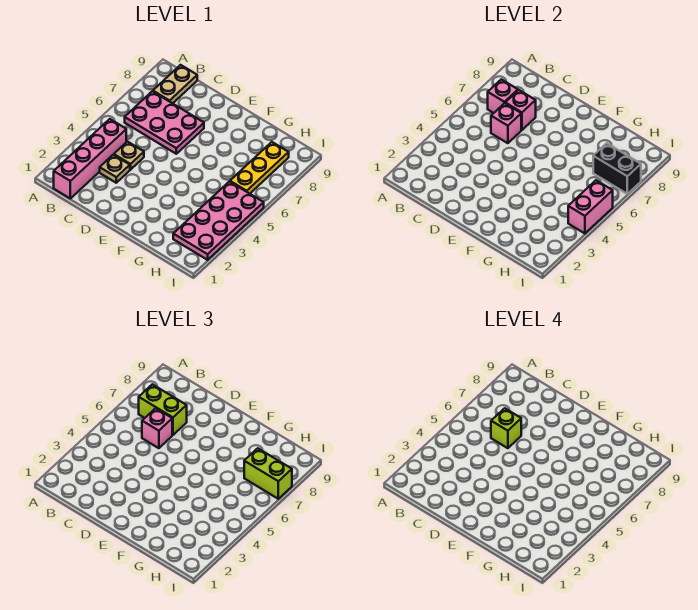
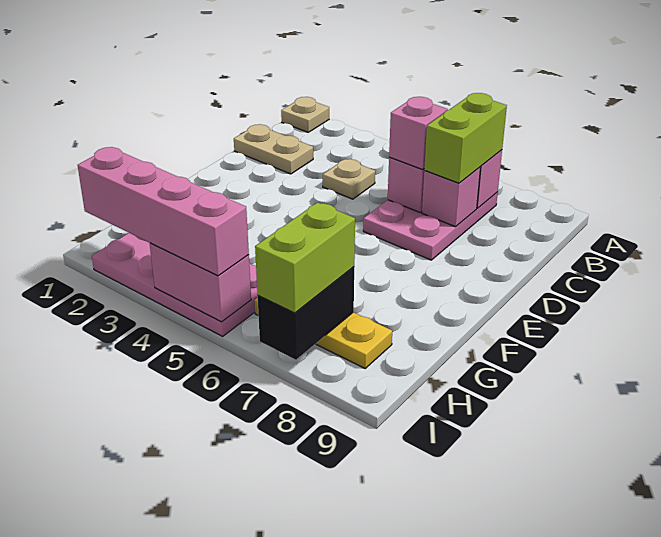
pink brick B1:B4 level 1 -> pink brick I2:I5 level 3
tan plate B8:B9 level 1 -> tan plate C1:C2 level 1
tan plate C3 level 1 -> tan plate A1 level 1
lime brick C6 level 4 -> none

